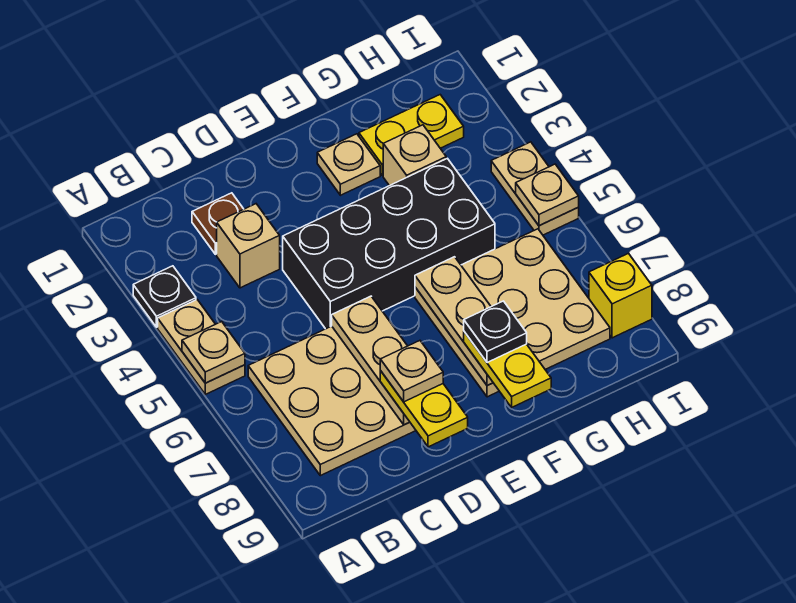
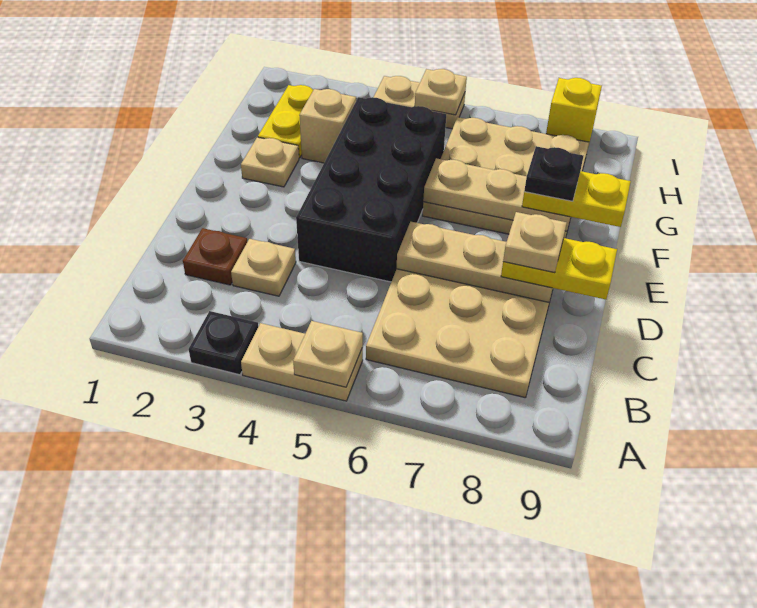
tan brick C3 level 1 -> tan plate C3 level 1

